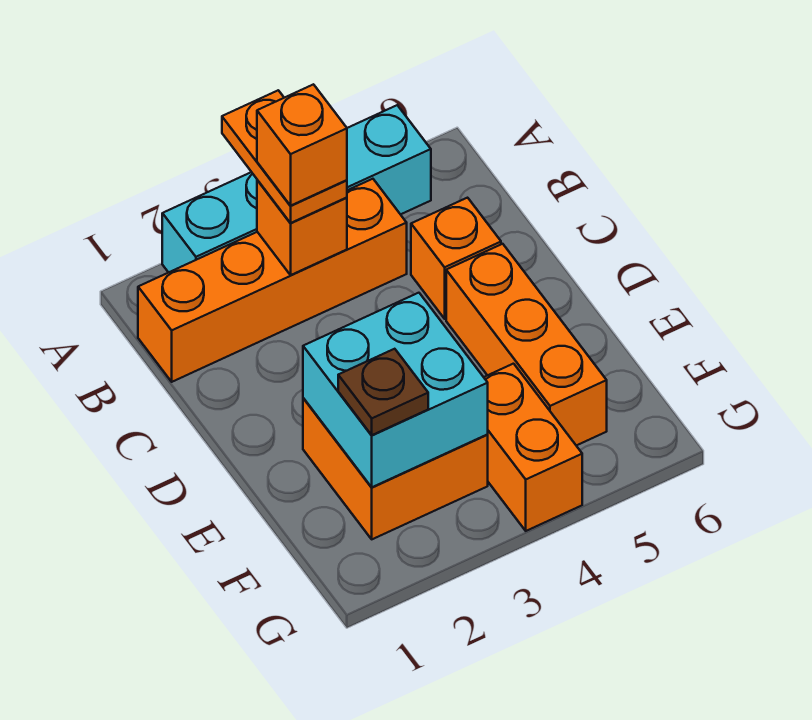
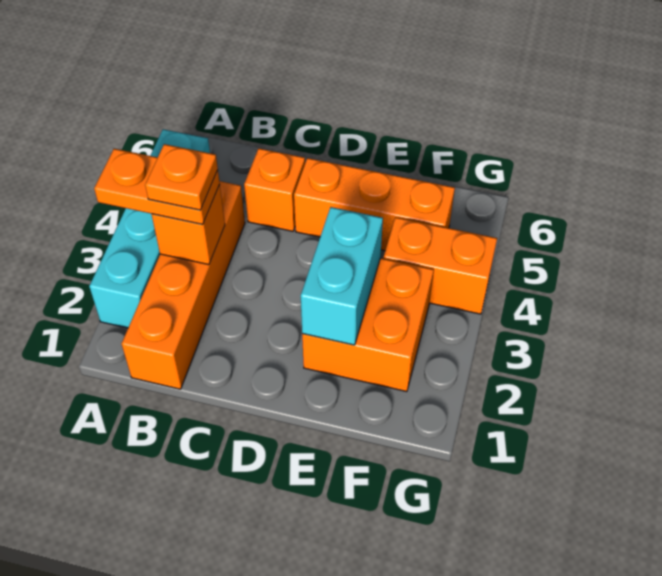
orange brick B3 level 4 -> orange plate B3 level 4
cyan brick E2:F3 level 2 -> cyan brick E2:E3 level 2
brown plate F2 level 3 -> none

